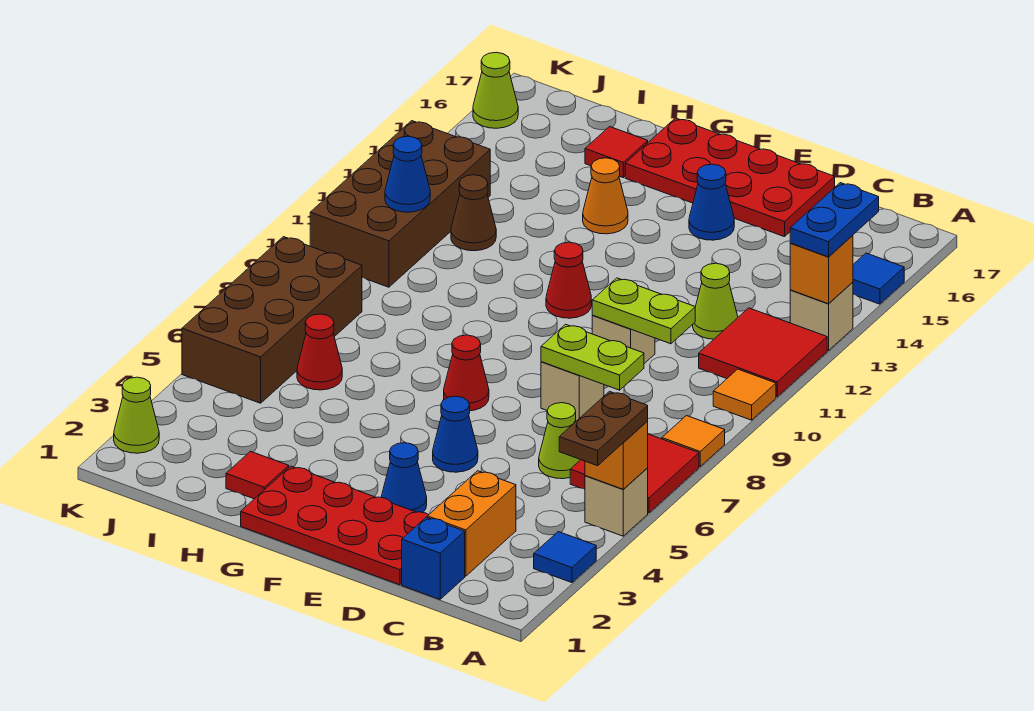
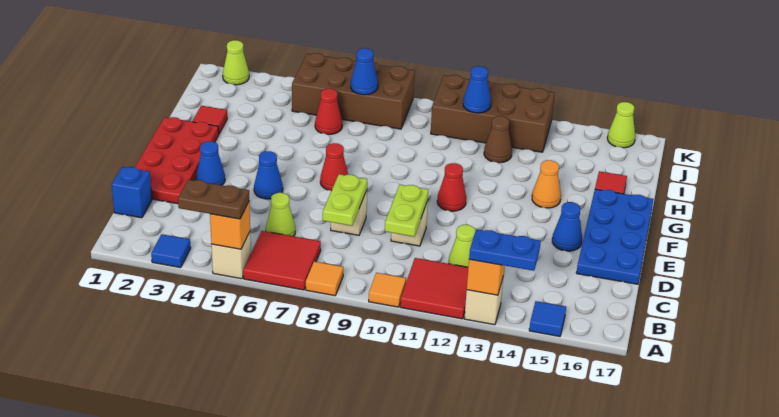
orange brick C2:C3 level 1 -> none
red plate D16:G17 level 1 -> blue plate D16:G17 level 1
none -> blue cone J7 level 2

